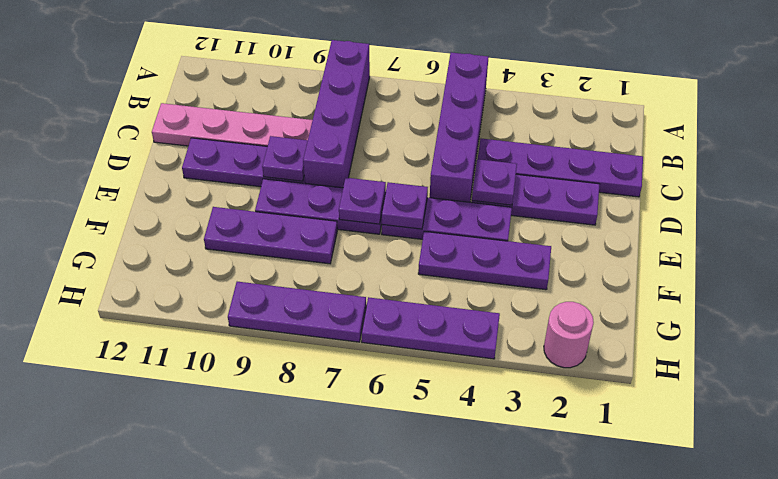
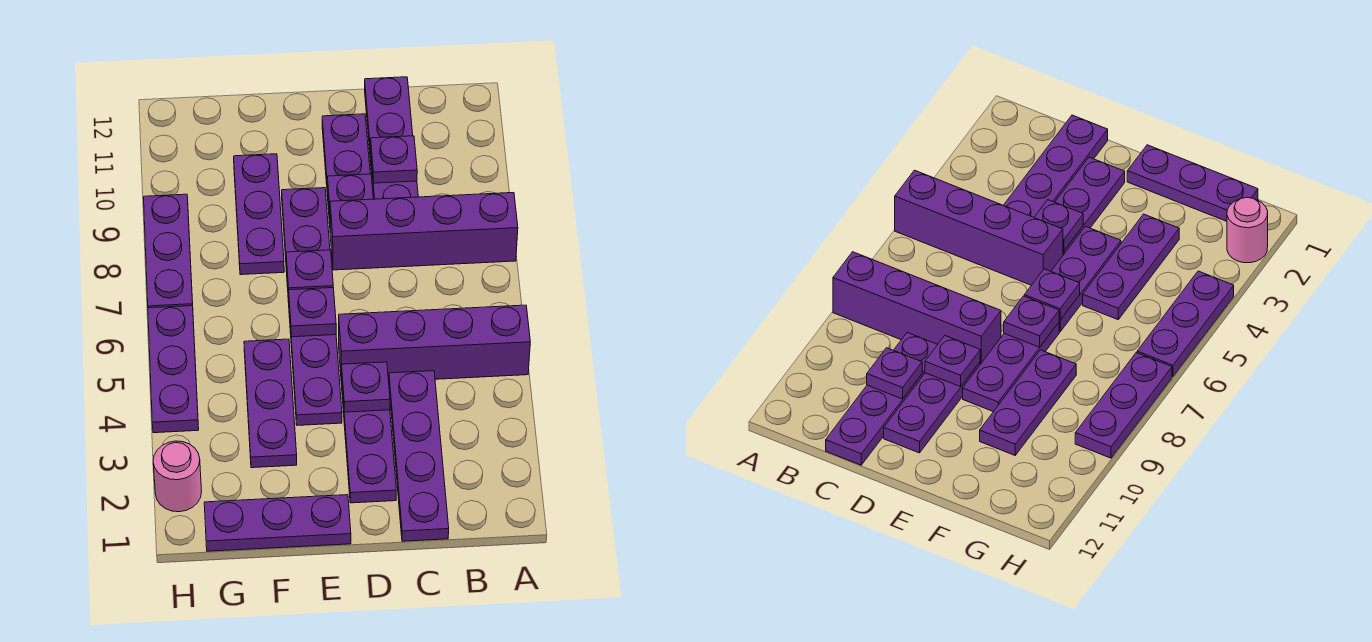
pink plate C9:C12 level 1 -> purple plate C9:C12 level 1
none -> purple plate C10 level 2
none -> purple plate E1:G1 level 1

